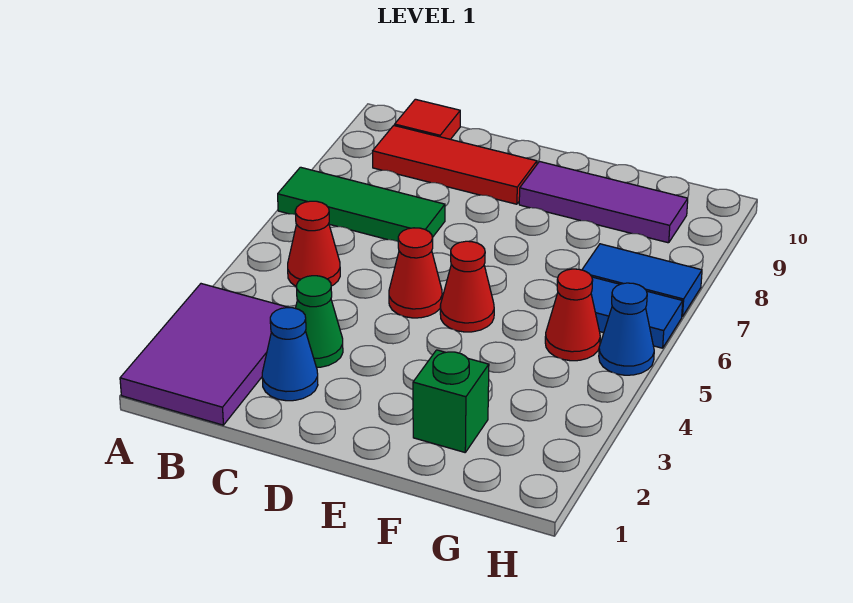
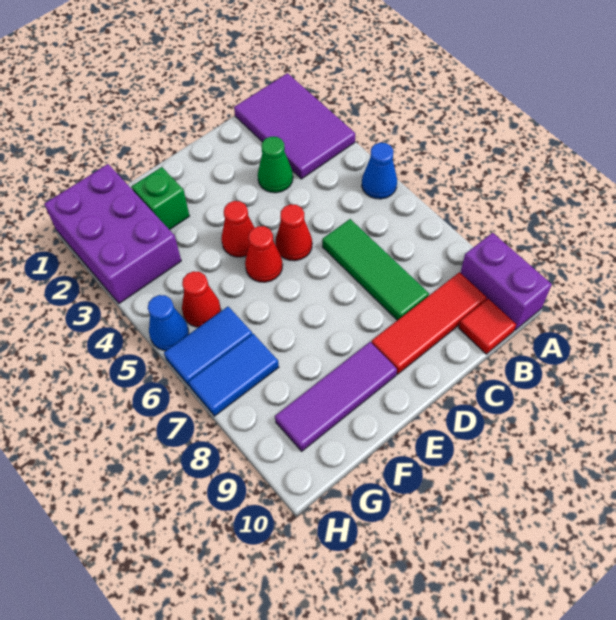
green tile A7:C7 level 1 -> green tile C6:C8 level 1
none -> purple brick A9:A10 level 1
red cone B5 level 1 -> red cone E4 level 1
blue cone C2 level 1 -> blue cone A5 level 1
none -> purple brick G1:H3 level 1

